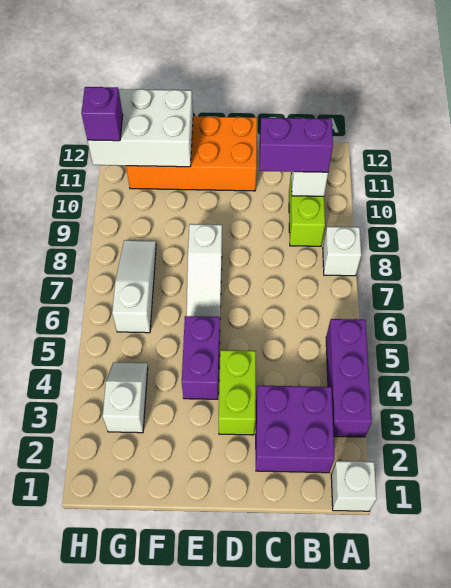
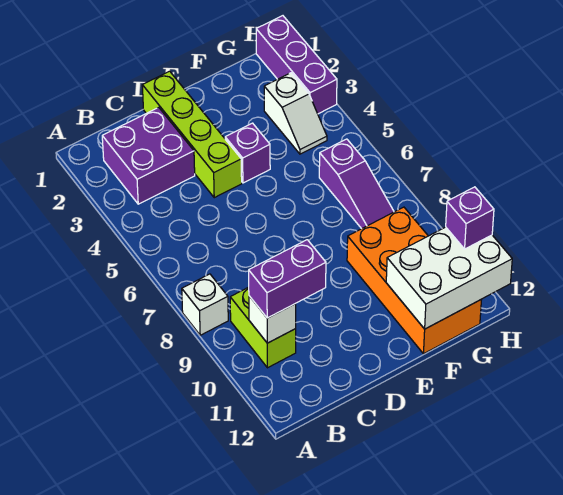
white brick A1 level 1 -> none
purple brick A3:A5 level 1 -> purple brick H1:H3 level 1
lime brick D3:D4 level 1 -> lime brick D1:D4 level 1
orange brick D11:G12 level 1 -> orange brick F9:G12 level 1
purple brick E4:E5 level 1 -> purple brick E4 level 1
white slope E6:E8 level 1 top 8 -> none
white slope G6:G8 level 1 top 6 -> purple slope G6:G8 level 1 top 6

